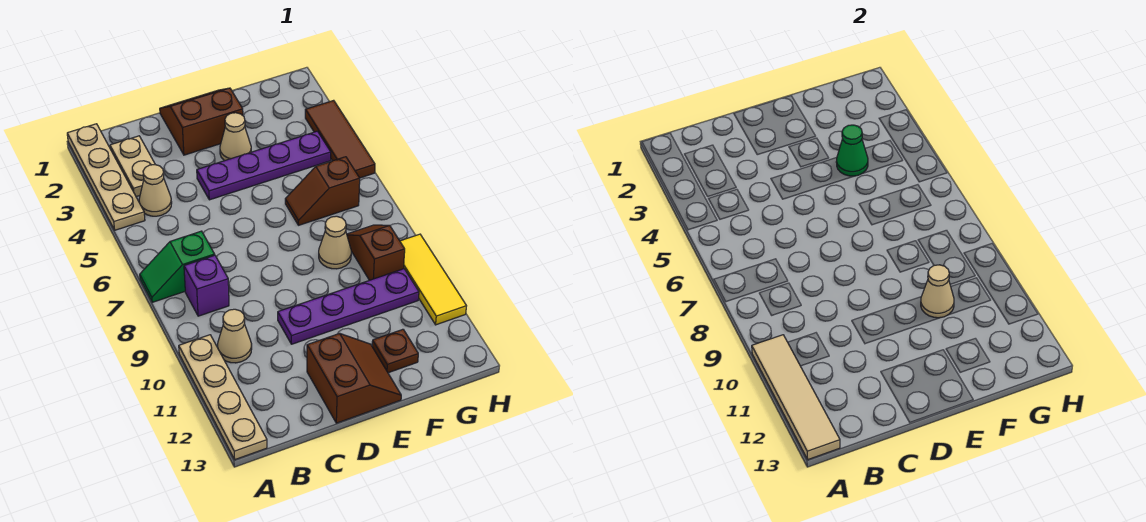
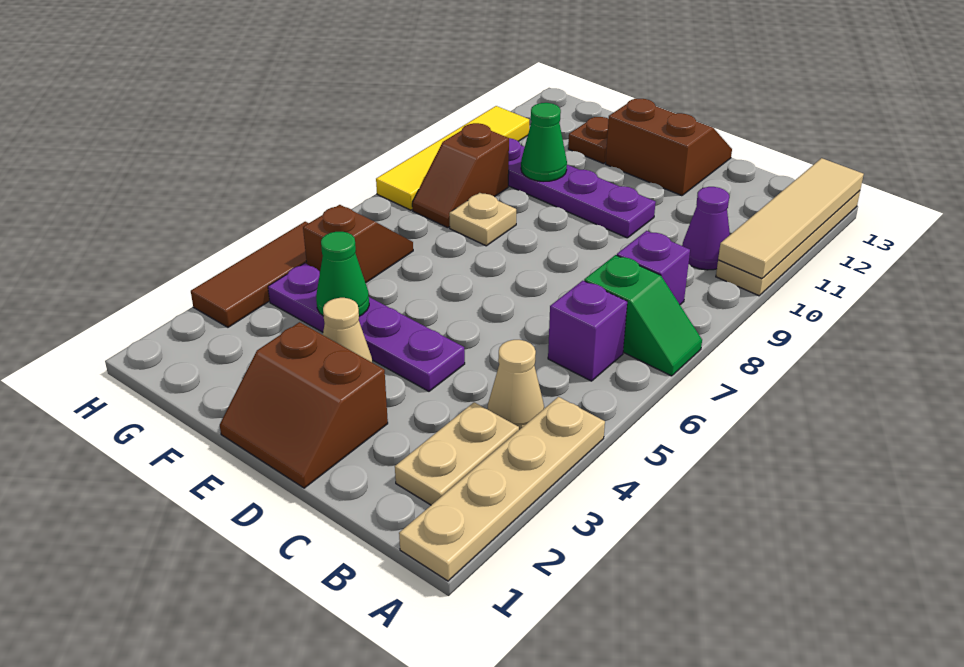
none -> purple brick B6 level 1
tan cone B10 level 1 -> purple cone B10 level 1
brown slope D12:E13 level 1 top D -> brown slope D12:E13 level 1 top 12
brown slope F6:G6 level 1 top G -> brown slope G5:G6 level 1 top 5
tan cone F8 level 1 -> tan plate F8 level 1
tan cone F10 level 2 -> green cone F10 level 2
yellow tile H9:H11 level 1 -> yellow tile H8:H11 level 1

